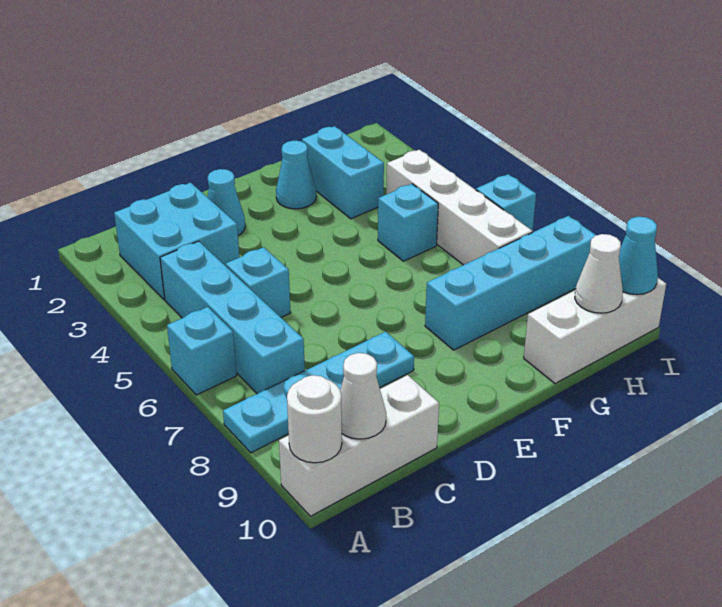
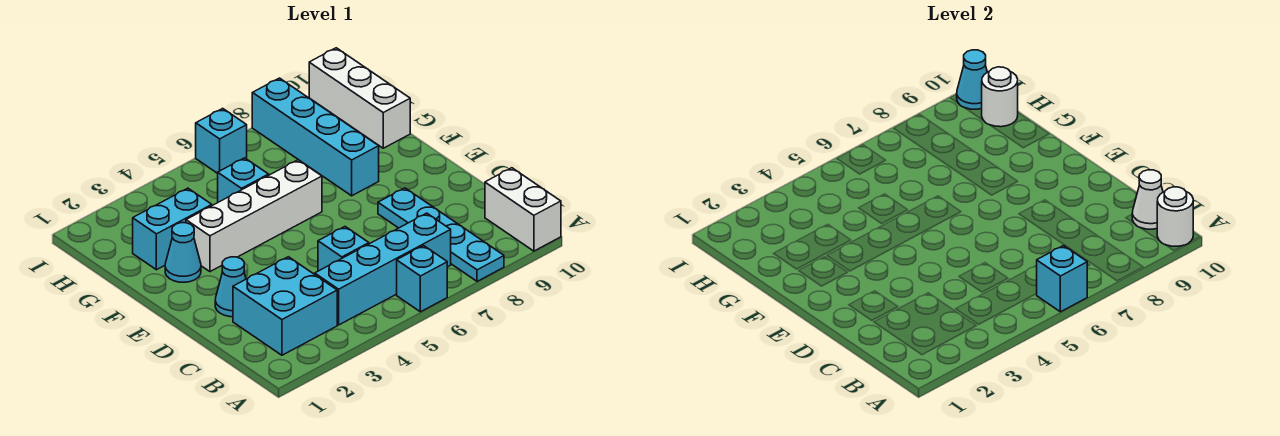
none -> cyan brick A6 level 2
white brick A10:C10 level 1 -> white brick A10:B10 level 1
white brick H4:H7 level 1 -> white brick F3:F6 level 1
white cone H10 level 2 -> white round brick H10 level 2

